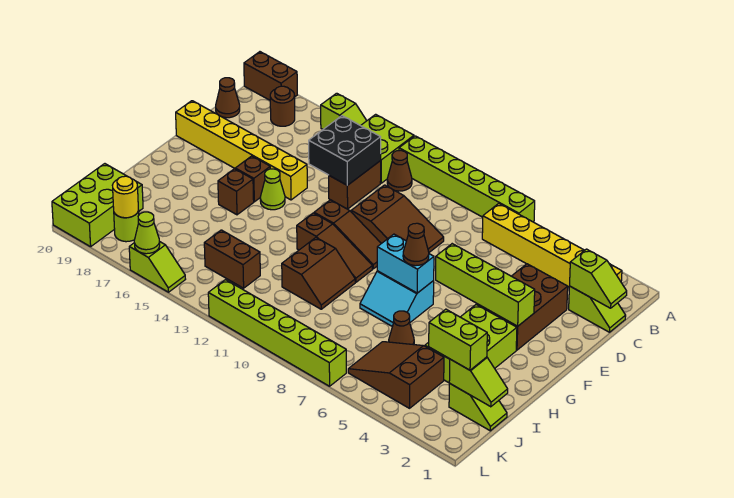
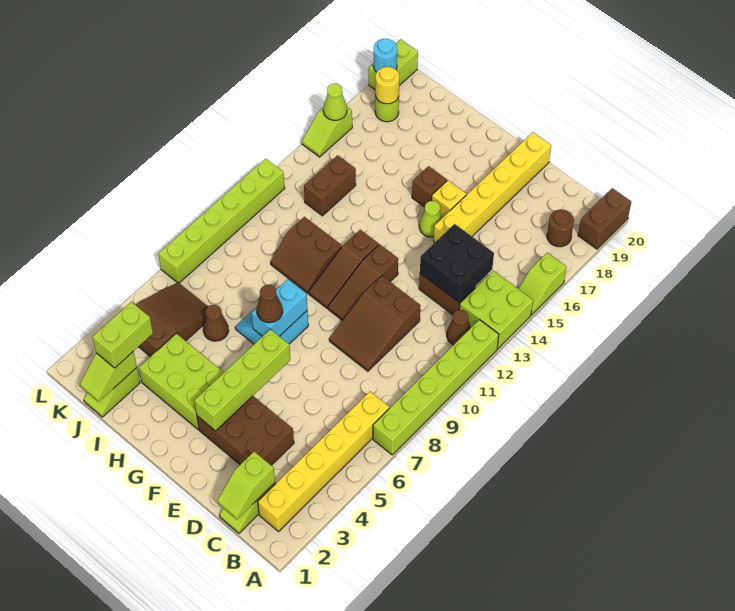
brown cone C20 level 1 -> none
brown brick F16 level 1 -> yellow brick F16 level 1
lime brick J19:L20 level 1 -> lime brick L19:L20 level 1
none -> cyan round brick L19 level 2

